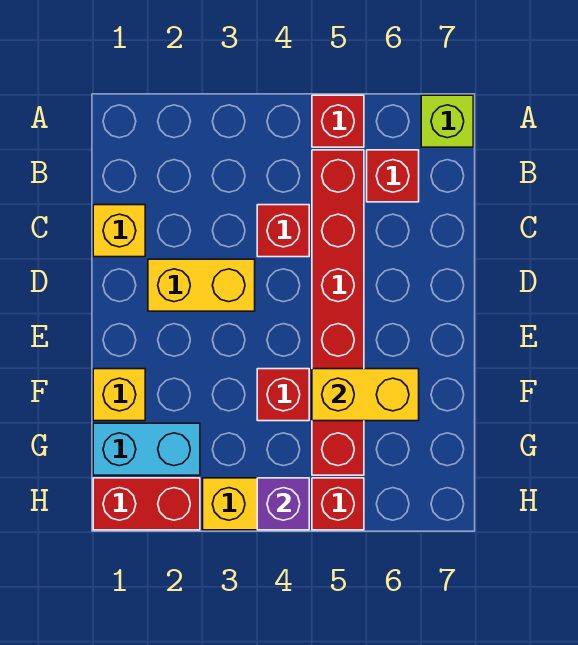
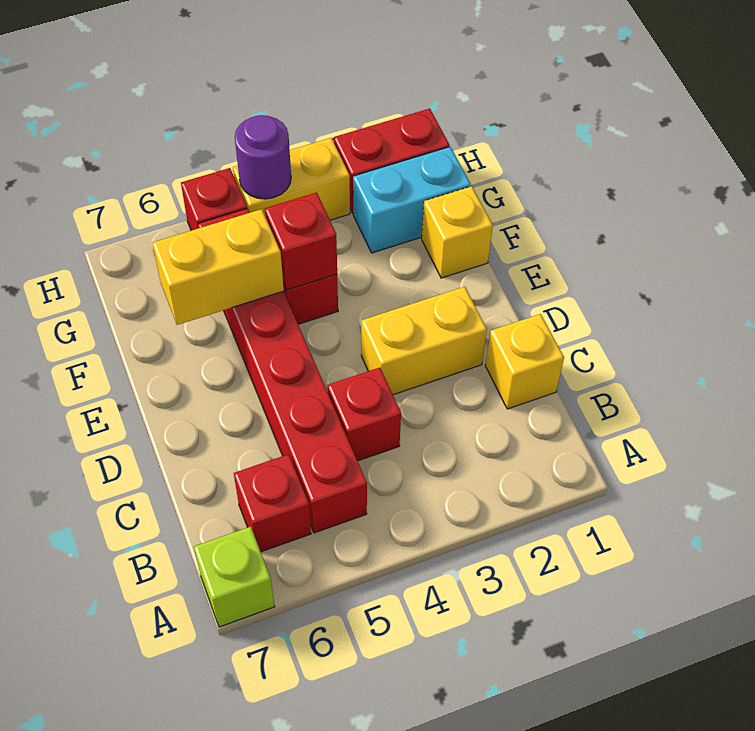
red brick A5 level 1 -> red brick F4 level 2
purple brick H4 level 2 -> purple round brick H4 level 2

